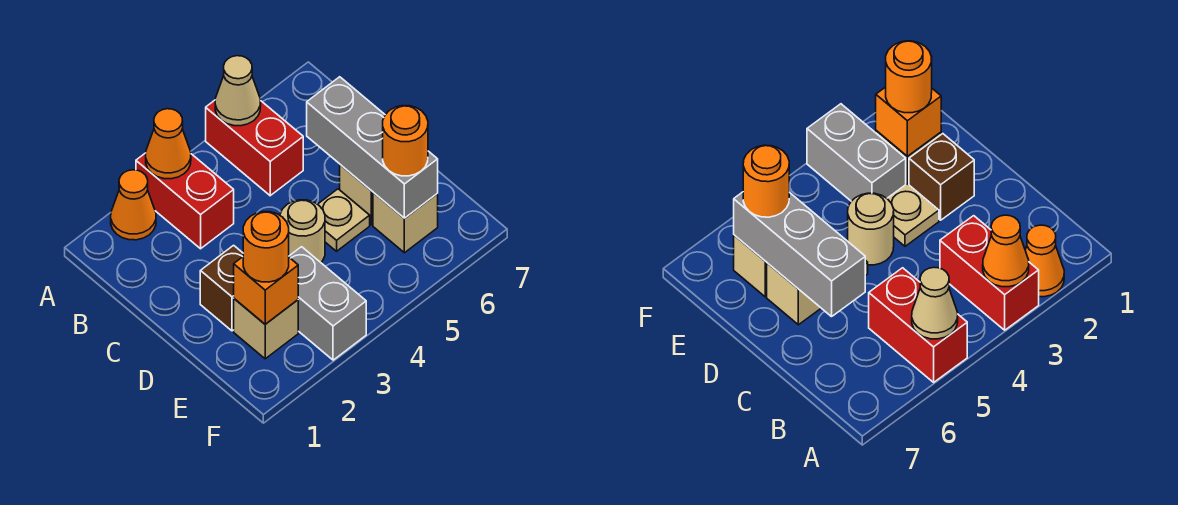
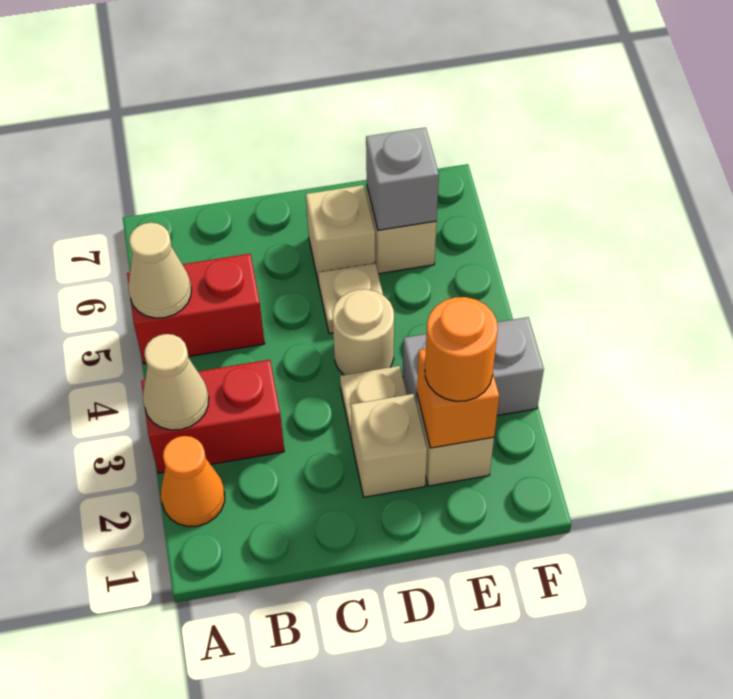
orange cone A3 level 2 -> tan cone A3 level 2
grey brick C6:E6 level 2 -> grey brick E6 level 2
brown brick D2 level 1 -> tan brick D2 level 1
orange round brick E6 level 3 -> none

